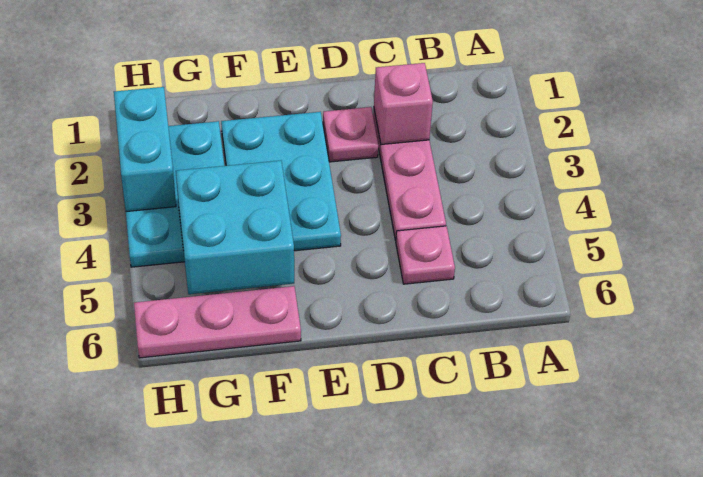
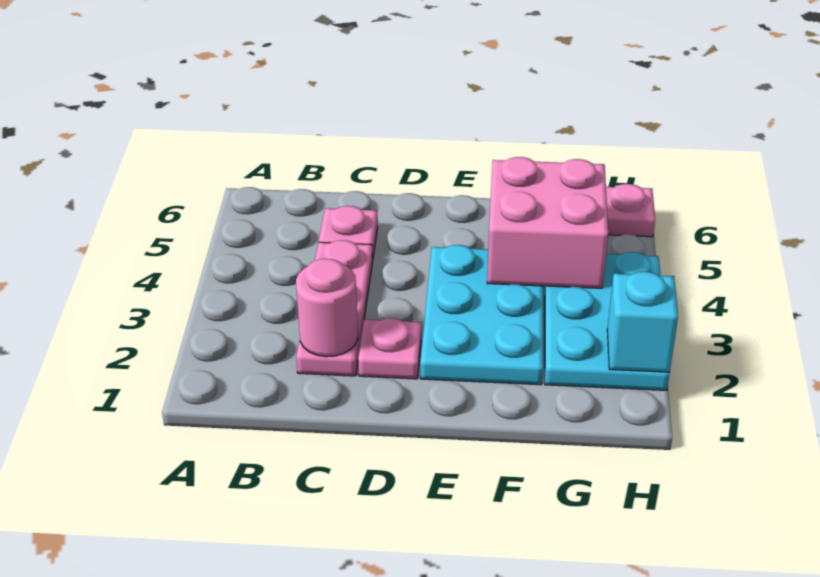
pink brick C2 level 2 -> pink round brick C2 level 2
cyan brick F4:G5 level 2 -> pink brick F4:G5 level 2
cyan brick H2:H3 level 2 -> cyan brick H2 level 2

